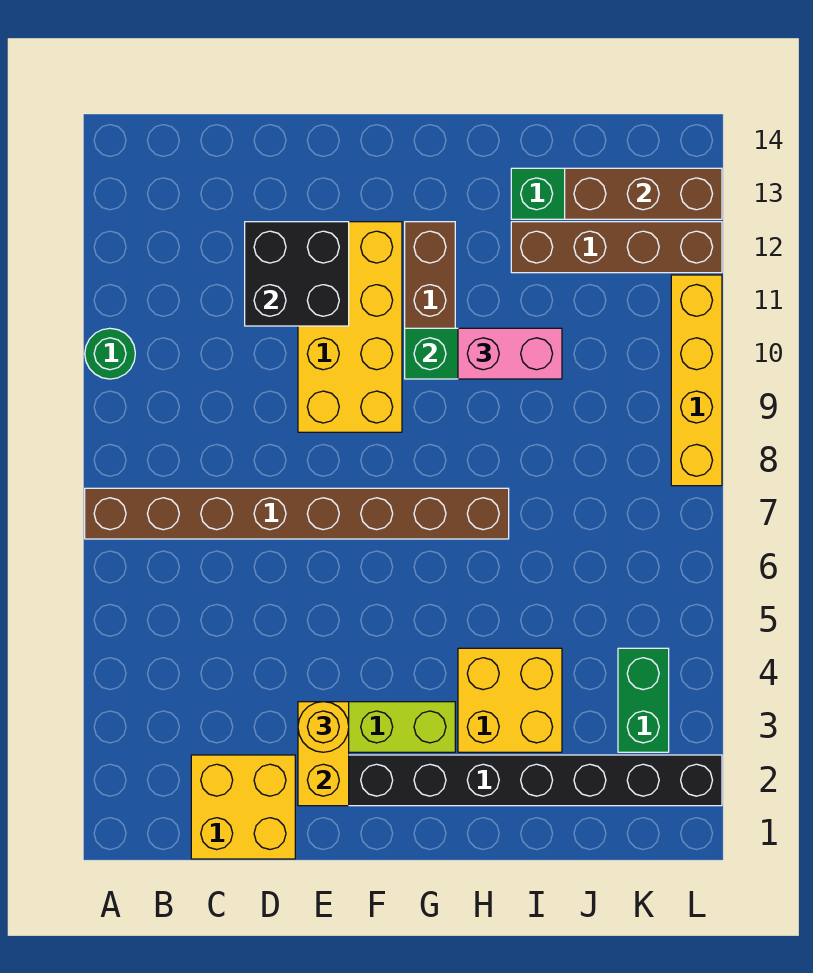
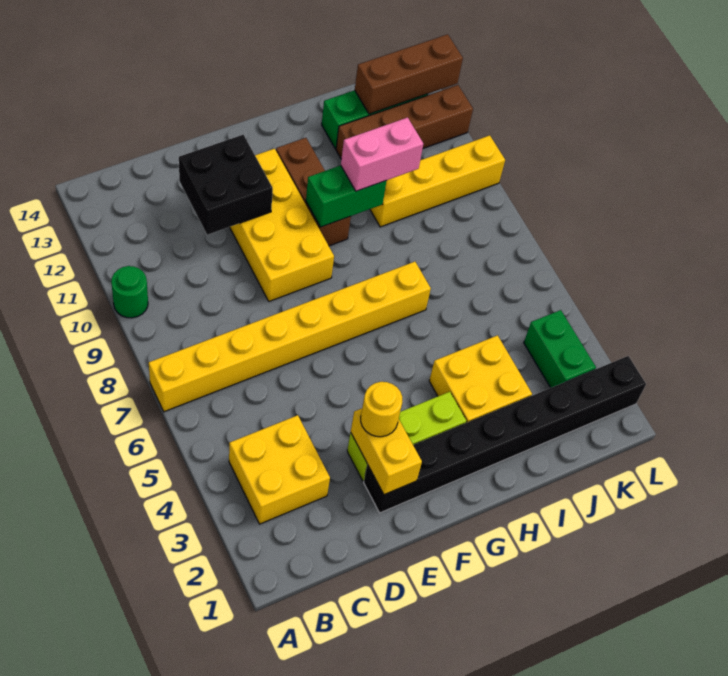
brown brick A7:H7 level 1 -> yellow brick A7:H7 level 1
yellow brick C1:D2 level 1 -> yellow brick B3:C4 level 1
yellow brick L8:L11 level 1 -> yellow brick I10:L10 level 1

